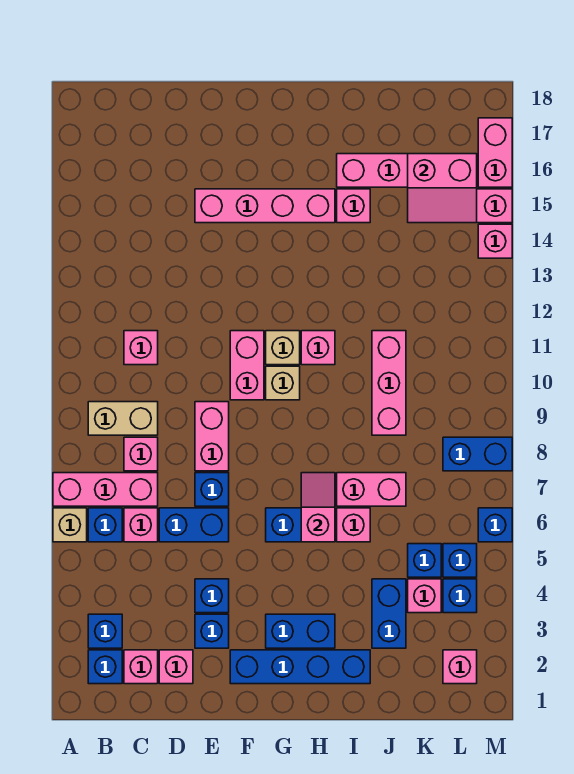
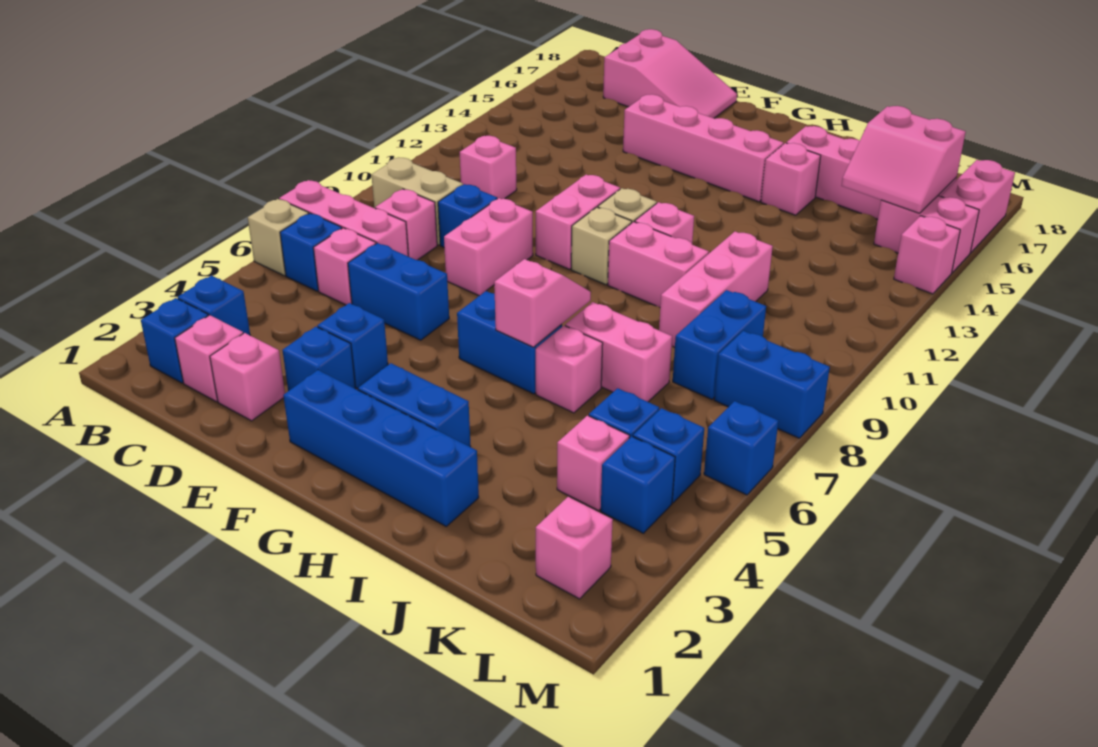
none -> pink slope C17:E18 level 1 top C
blue brick E7 level 1 -> blue brick D9 level 1
none -> pink brick H10:I10 level 1
blue brick J3:J4 level 1 -> blue brick K8:K9 level 1

